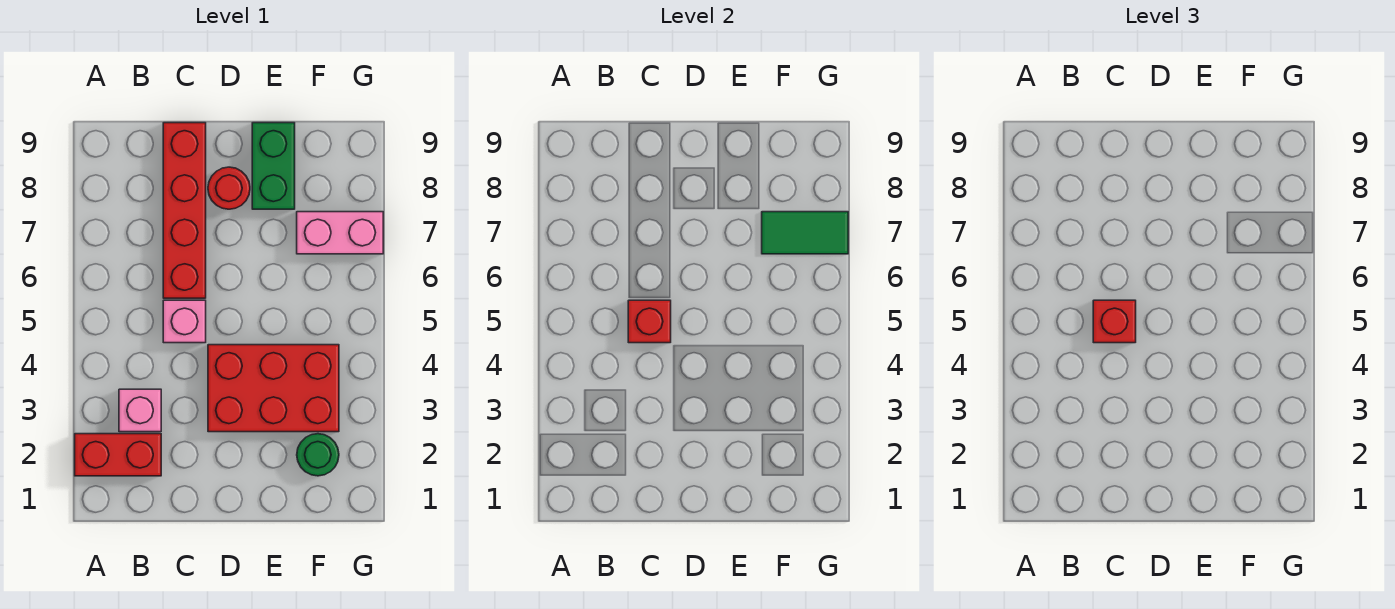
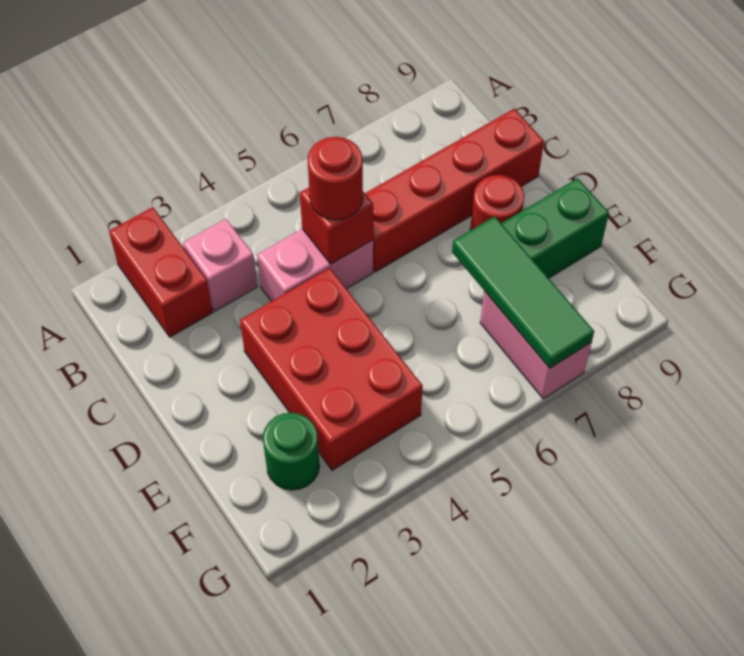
pink brick C5 level 1 -> pink brick C4:C5 level 1
red brick C5 level 3 -> red round brick C5 level 3
green tile F7:G7 level 2 -> green tile E7:G7 level 2

